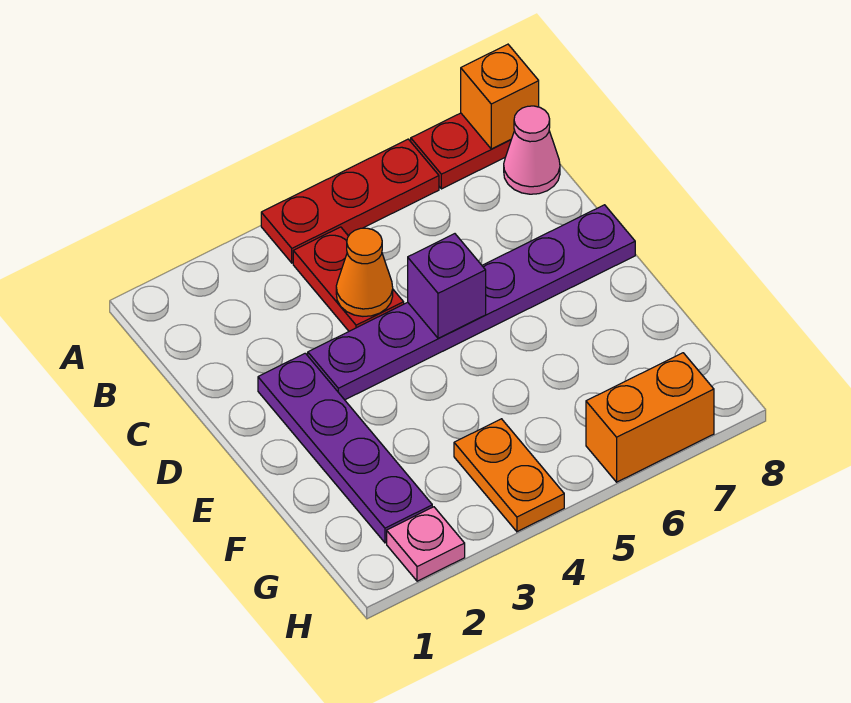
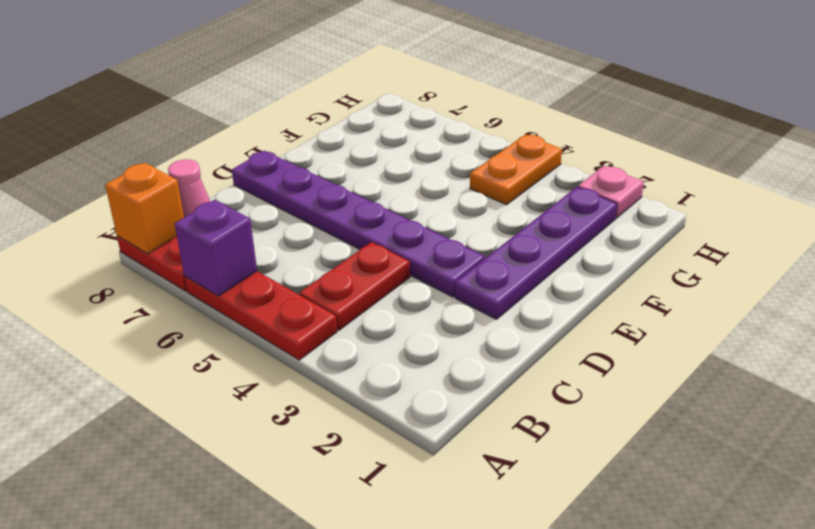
orange cone C4 level 2 -> none
purple brick D5 level 2 -> purple brick A6 level 2
orange brick H6:H7 level 1 -> none

